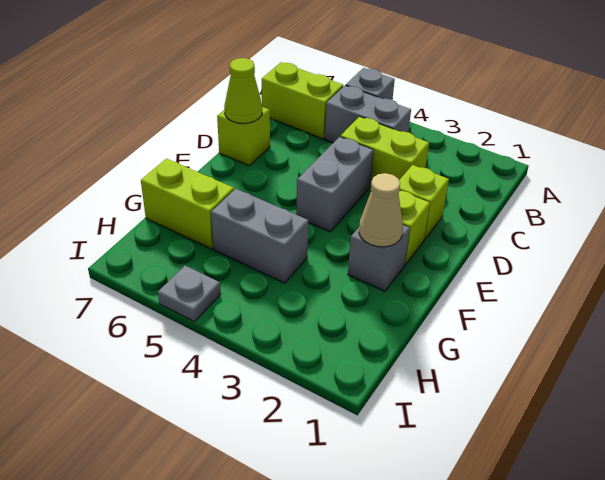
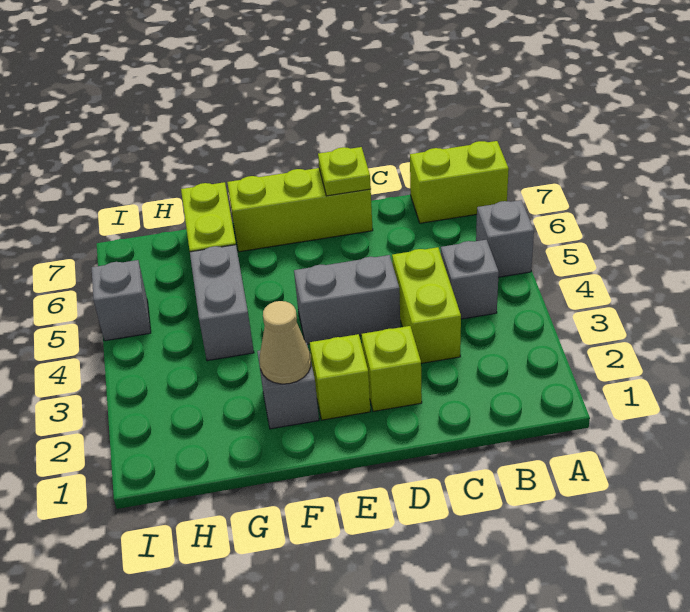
grey brick B4:B5 level 1 -> grey brick B4 level 1
lime brick B6:B7 level 1 -> lime brick A7:B7 level 1
lime brick D7 level 1 -> lime brick D7:F7 level 1
lime cone D7 level 2 -> lime plate D7 level 2
grey plate I5 level 1 -> grey brick I5 level 1

